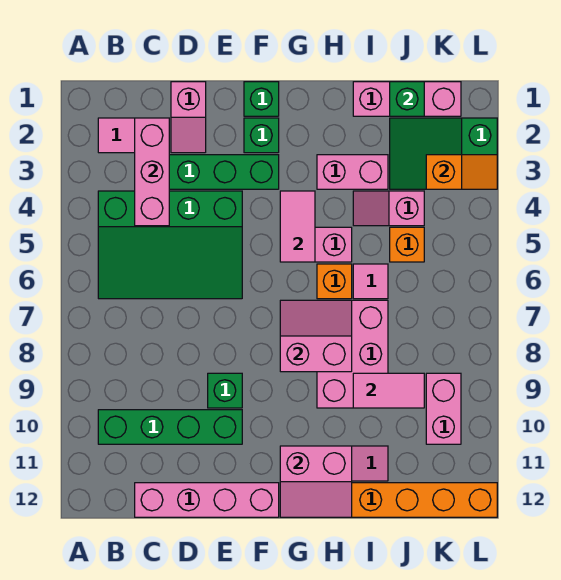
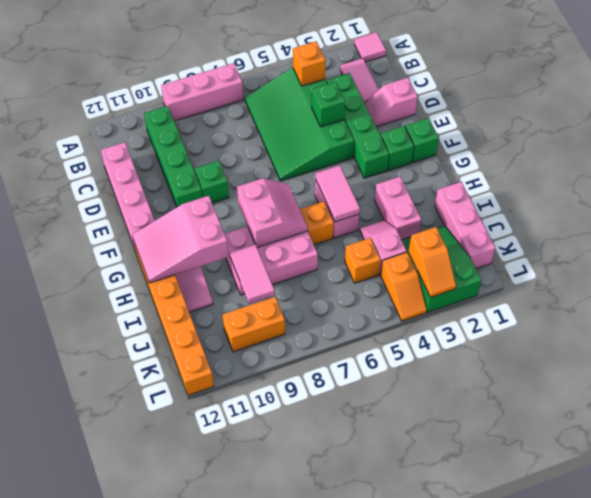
none -> orange brick B4 level 2
pink brick C2:C4 level 2 -> pink brick A7:A9 level 1
pink tile G4:G5 level 2 -> pink tile G5:H5 level 2
pink slope G11:H12 level 2 top 11 -> pink slope G10:H12 level 2 top 10
pink tile I6 level 1 -> pink tile A1 level 1
green brick J1 level 2 -> green brick D4 level 2
none -> orange slope K4:L4 level 1 top K
pink brick K9:K10 level 1 -> orange brick K9:K10 level 1

